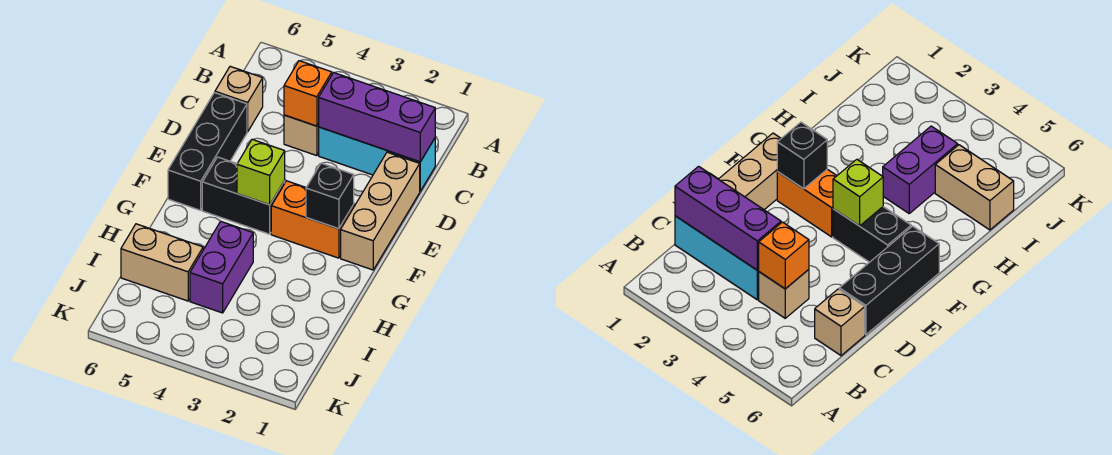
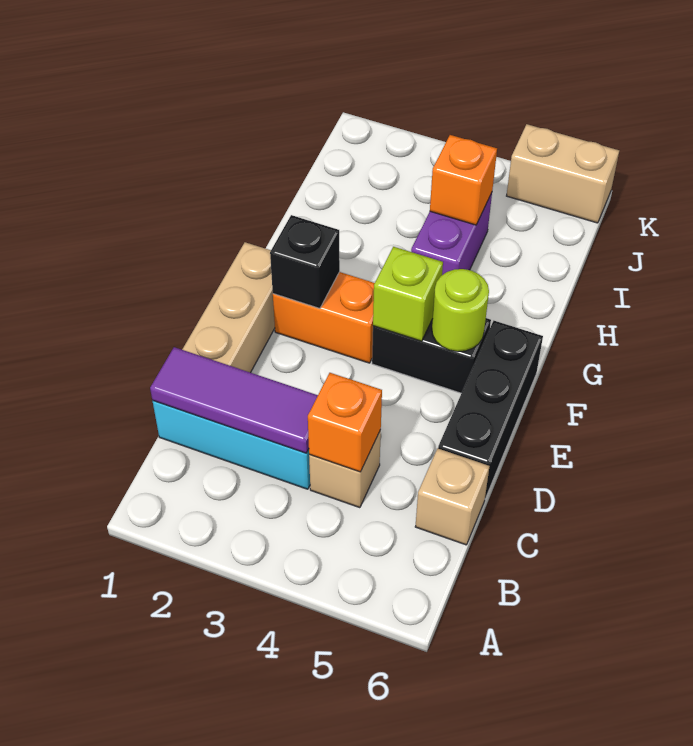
purple brick C1:C3 level 2 -> purple tile C1:C3 level 2
none -> lime round brick F5 level 2
none -> orange brick I4 level 2
tan brick I5:I6 level 1 -> tan brick K5:K6 level 1

